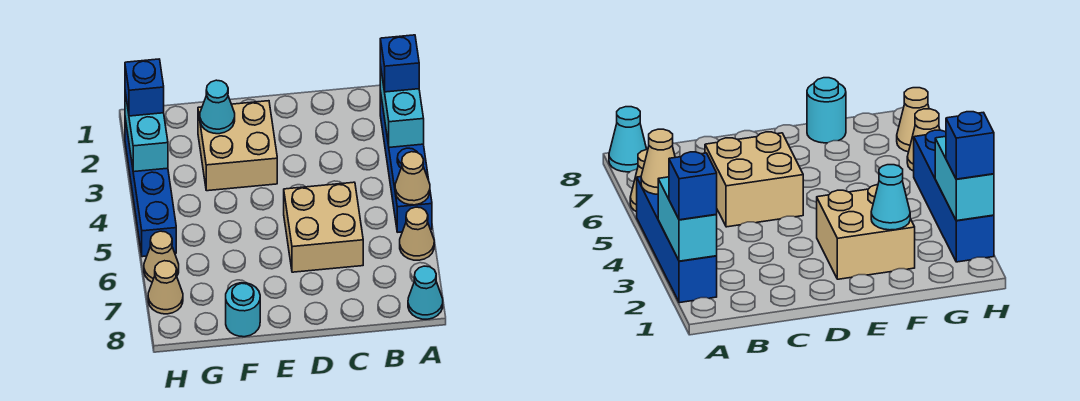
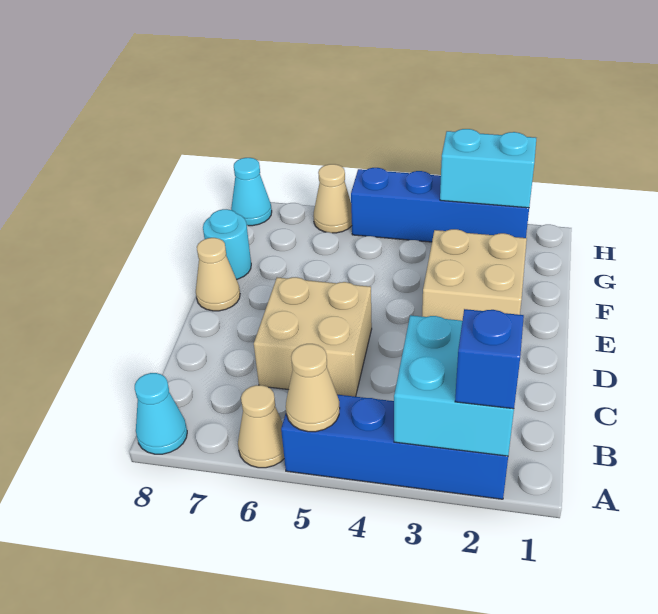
cyan brick A2:A3 level 2 -> cyan brick A2:B3 level 2
cyan cone F2 level 2 -> cyan cone H8 level 1
blue brick H2 level 3 -> none
tan cone H7 level 1 -> tan cone E8 level 1

